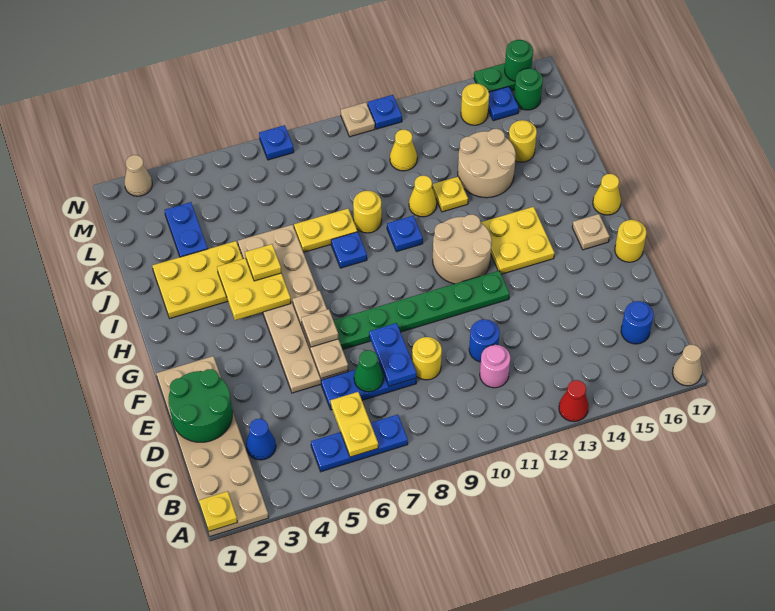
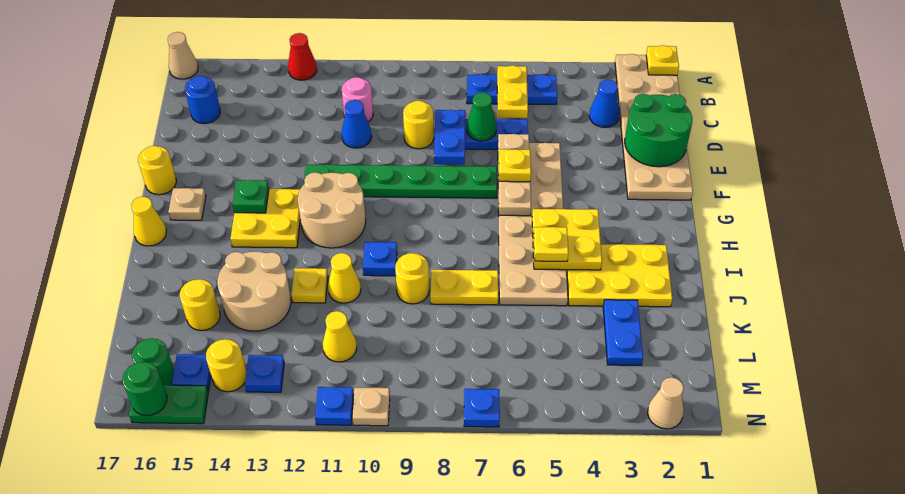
blue round brick D11 level 1 -> blue cone D11 level 1
tan plate F6 level 3 -> yellow plate F6 level 3
none -> green plate G14 level 2
blue plate I8 level 1 -> blue plate M13 level 1

